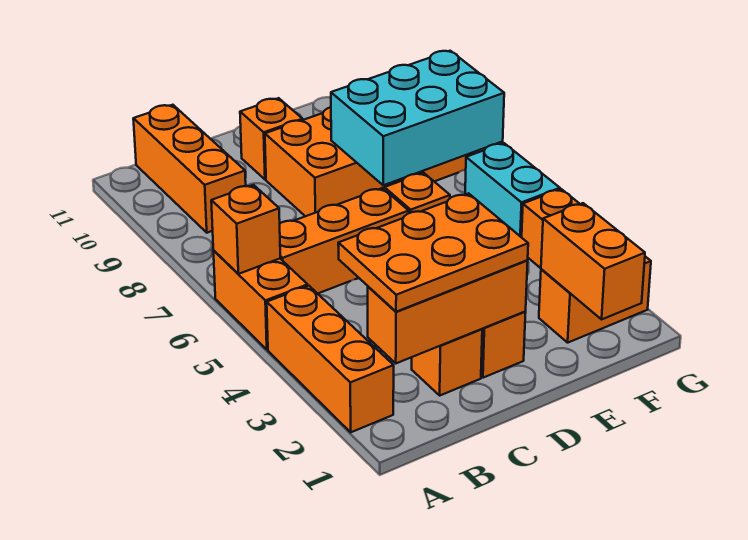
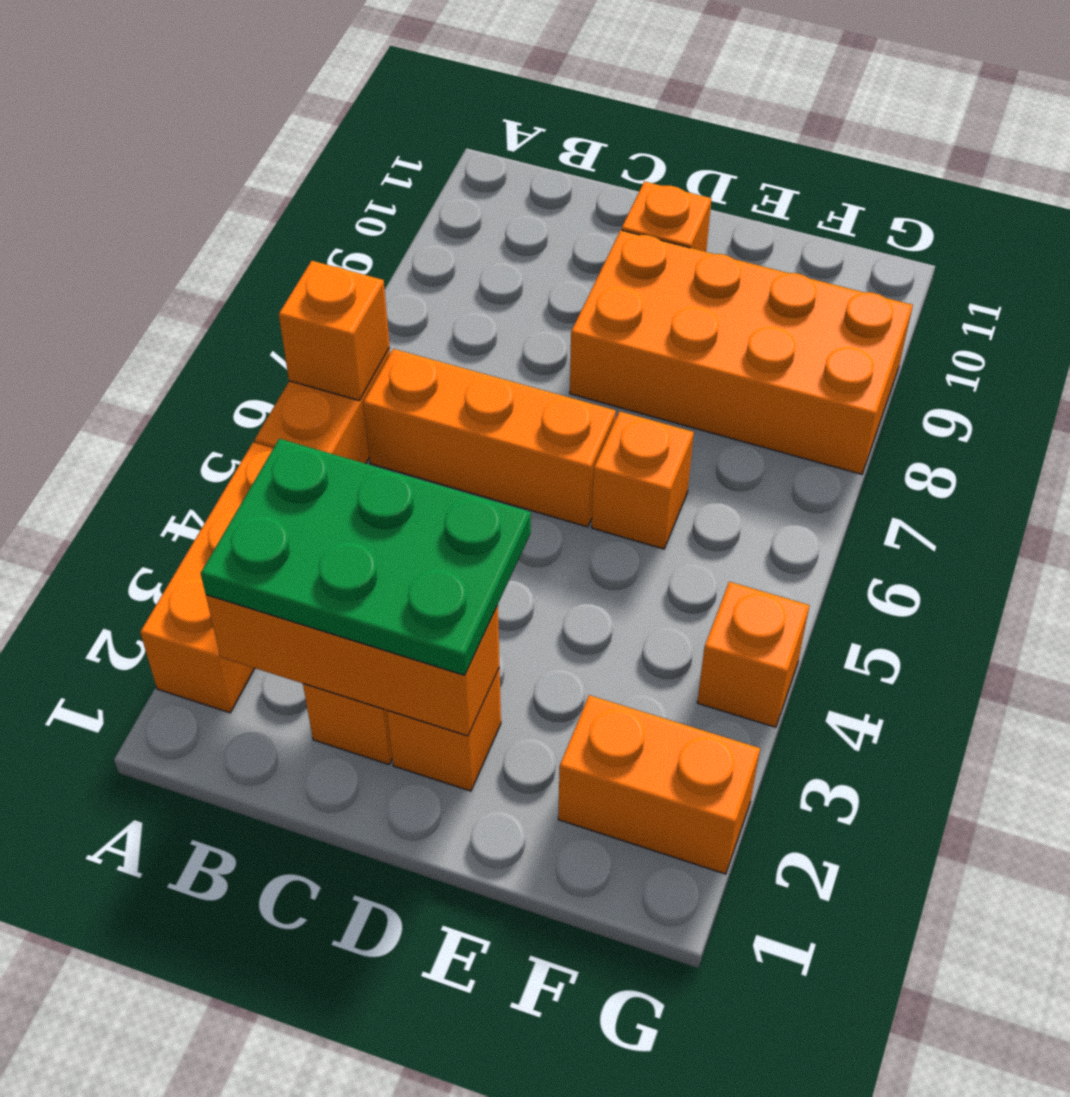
orange plate B2:D3 level 3 -> green plate B2:D3 level 3
orange brick B9:B11 level 1 -> none
cyan brick E7:G8 level 2 -> none
orange brick F1:F2 level 2 -> none
cyan brick G5:G6 level 1 -> none

